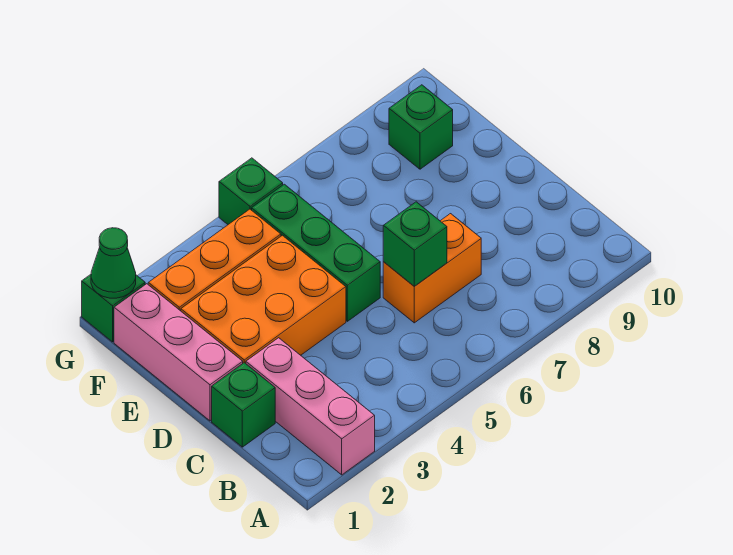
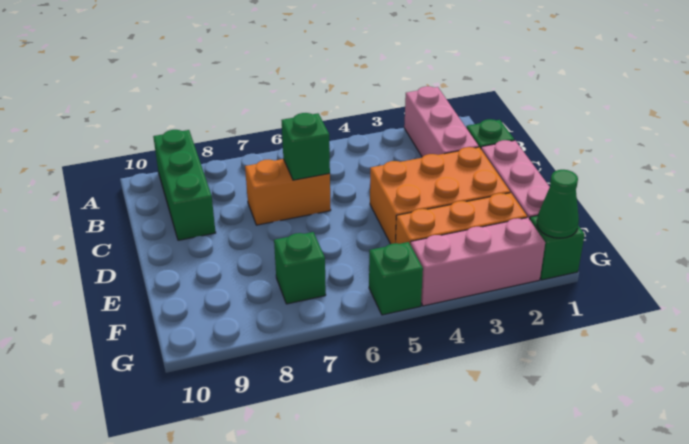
green brick D5:F5 level 1 -> green brick A9:C9 level 1
green brick F9 level 1 -> green brick F7 level 1
none -> pink brick G2:G4 level 1

